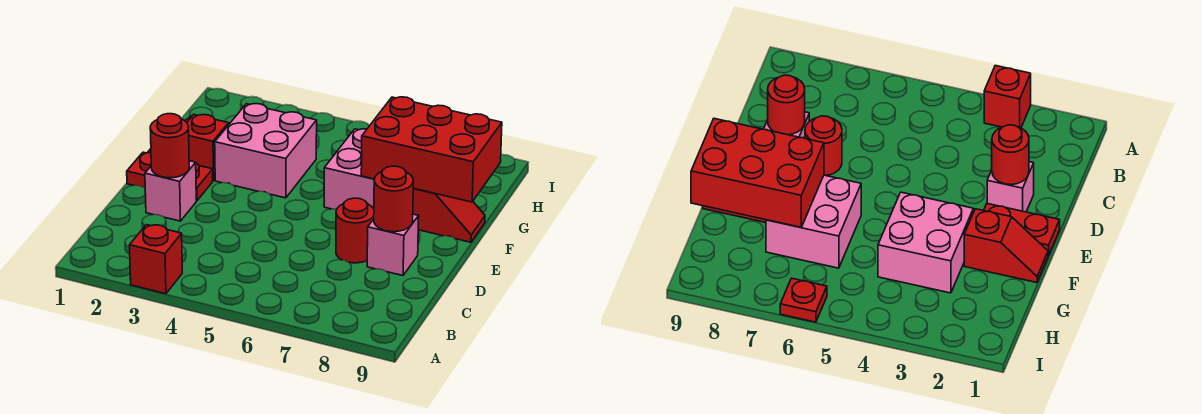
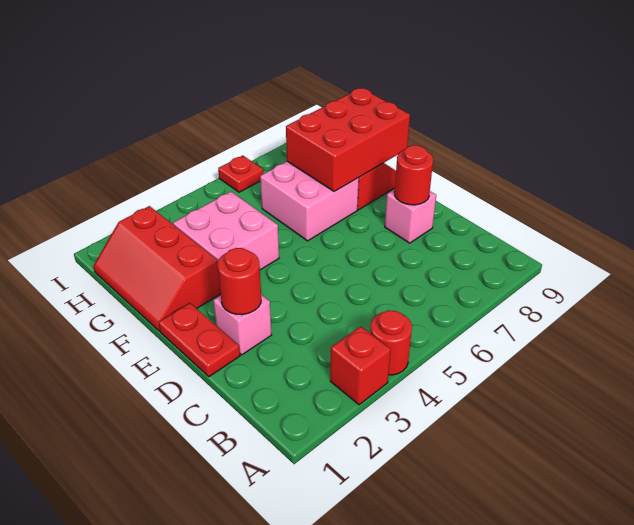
red round brick D7 level 1 -> red round brick A4 level 1
red plate E1:E2 level 1 -> red plate D1:E1 level 1
red slope F1:F2 level 1 top 2 -> red slope F1:H2 level 1 top 2

